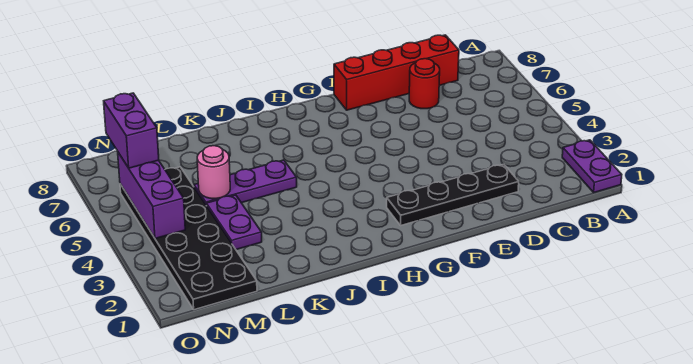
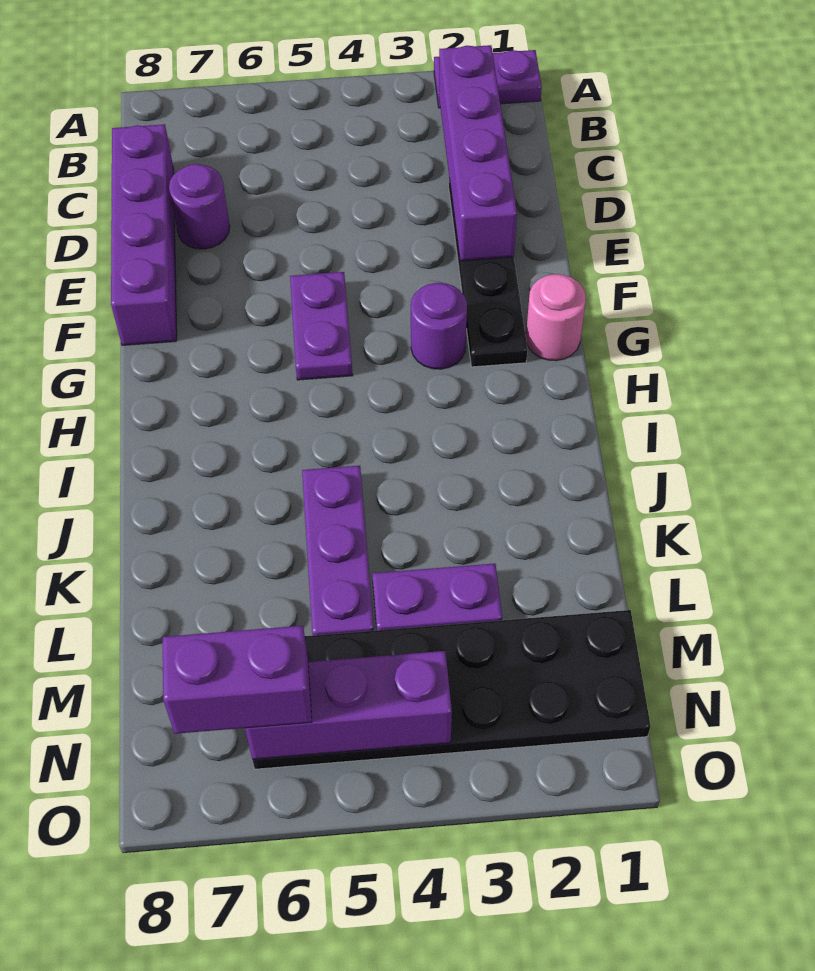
none -> purple brick B2:E2 level 2
red brick C8:F8 level 1 -> purple brick C8:F8 level 1
red round brick D7 level 1 -> purple round brick D7 level 1
none -> purple plate F5:G5 level 1
none -> purple round brick G3 level 1
pink round brick L5 level 2 -> pink round brick G1 level 1

